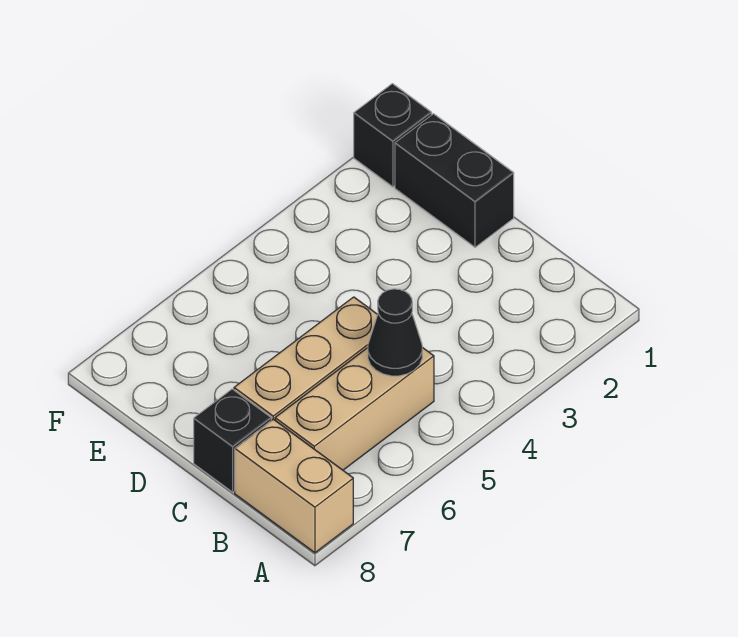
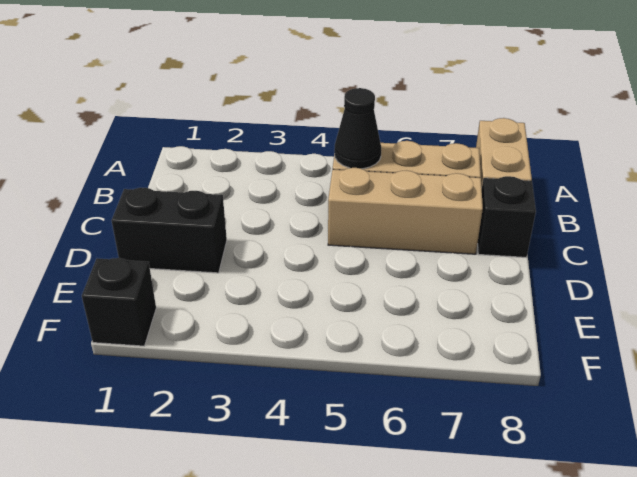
black brick D1:E1 level 1 -> black brick D1:D2 level 1

